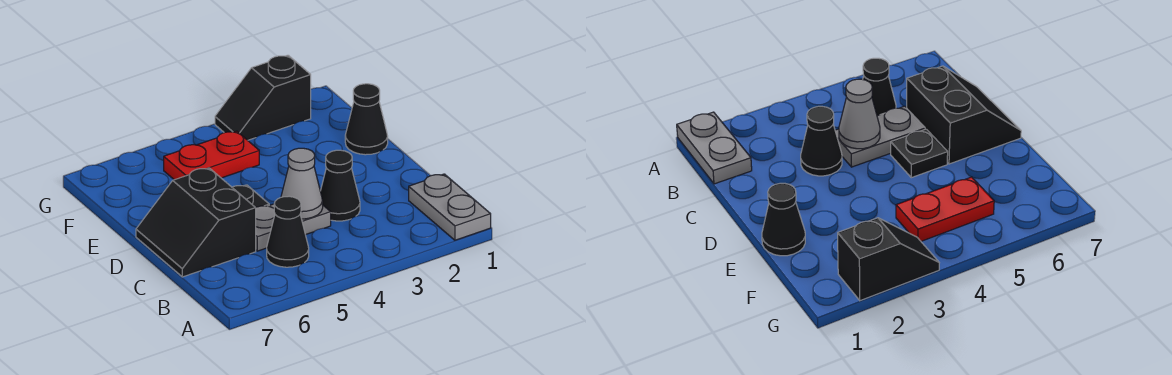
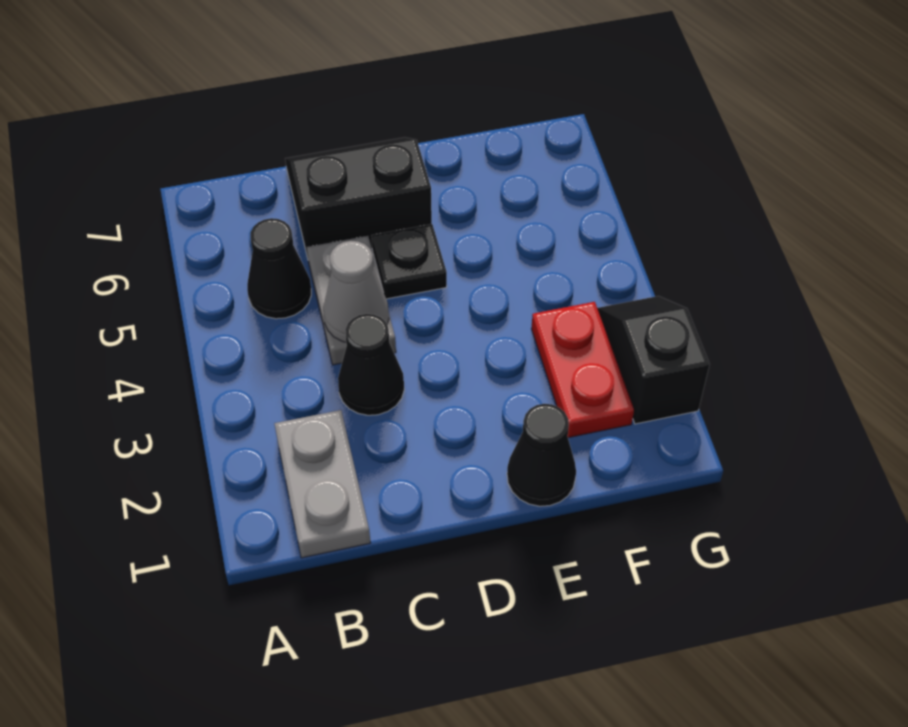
grey plate A1:B1 level 1 -> grey plate B1:B2 level 1
red plate F4:F5 level 1 -> red plate F2:F3 level 1

